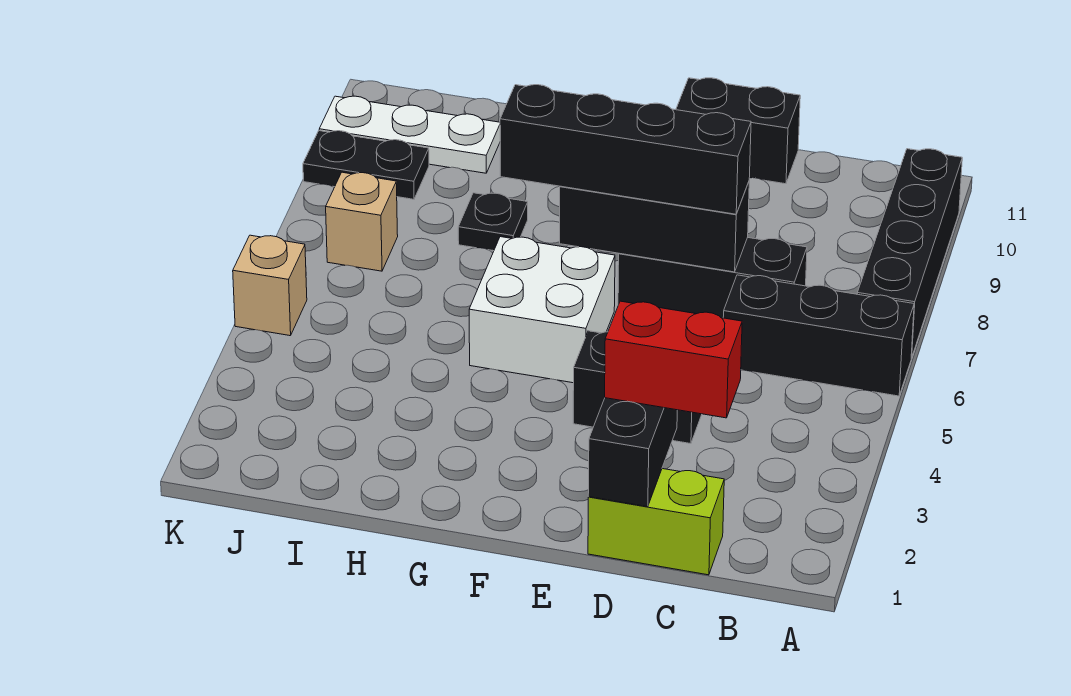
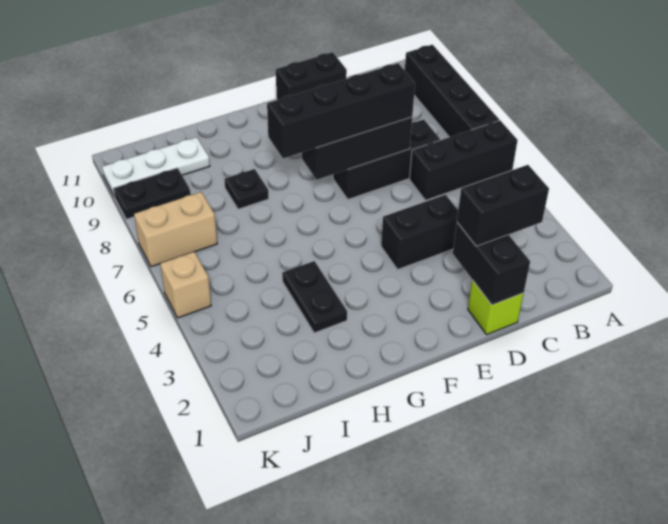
lime brick C1:D1 level 1 -> lime brick D1 level 1
red brick C2:D2 level 3 -> black brick C2:D2 level 3
white brick F5:G6 level 1 -> none
none -> black plate H3:H4 level 1
tan brick J7 level 1 -> tan brick J7:K7 level 1

